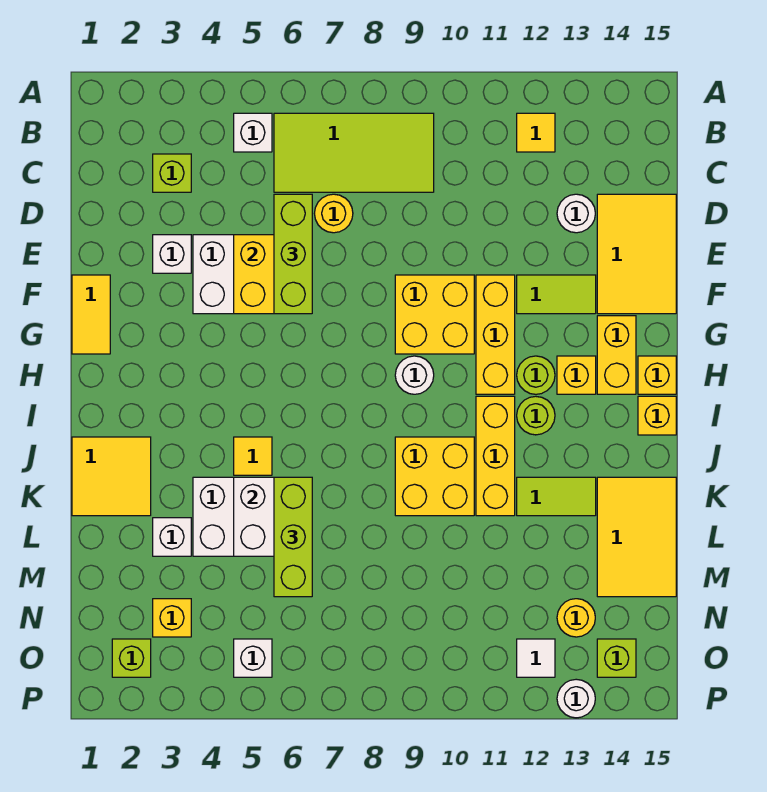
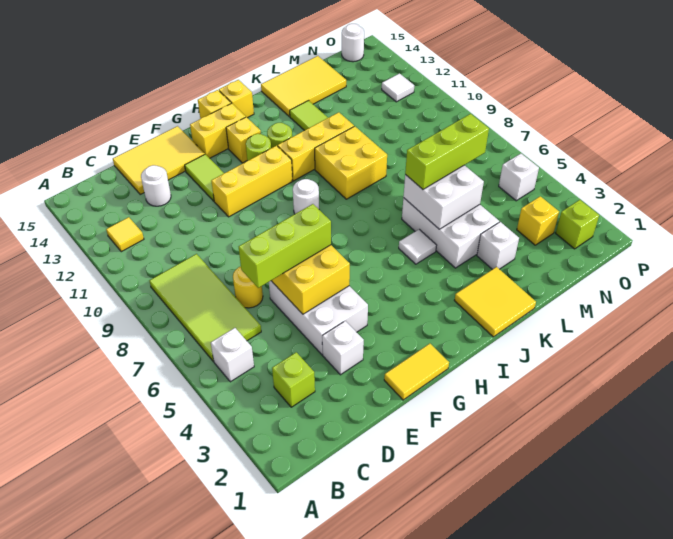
yellow brick F9:G10 level 1 -> none
yellow tile J5 level 1 -> white tile J5 level 1
yellow round brick N13 level 1 -> none
lime brick O14 level 1 -> none
white round brick P13 level 1 -> white round brick O15 level 1

